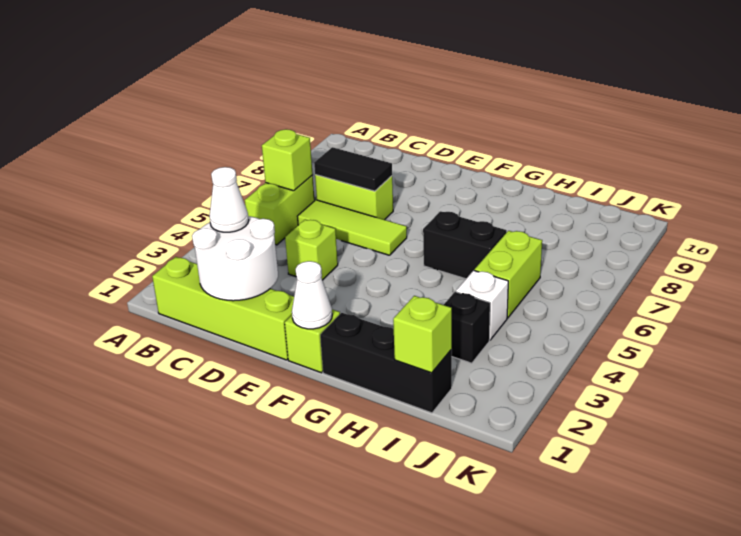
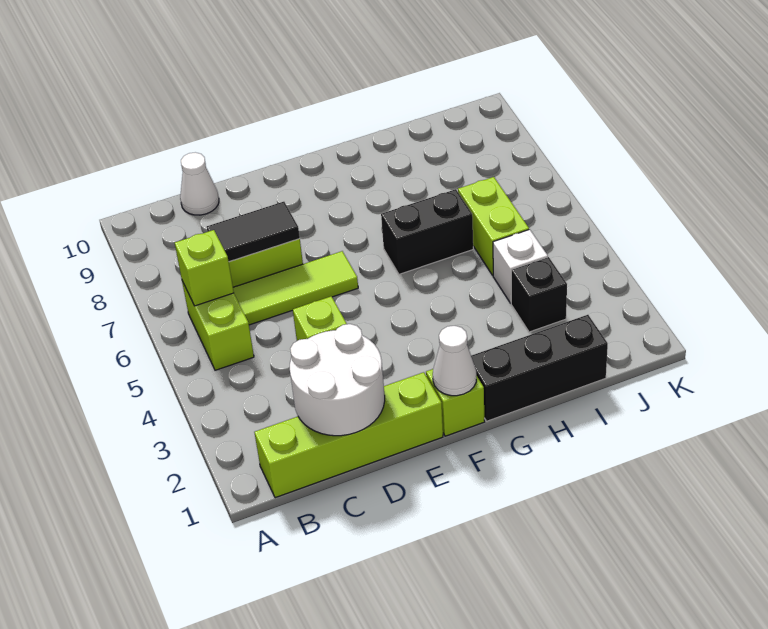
white cone C2 level 3 -> white cone C10 level 1
lime brick I1 level 2 -> none

